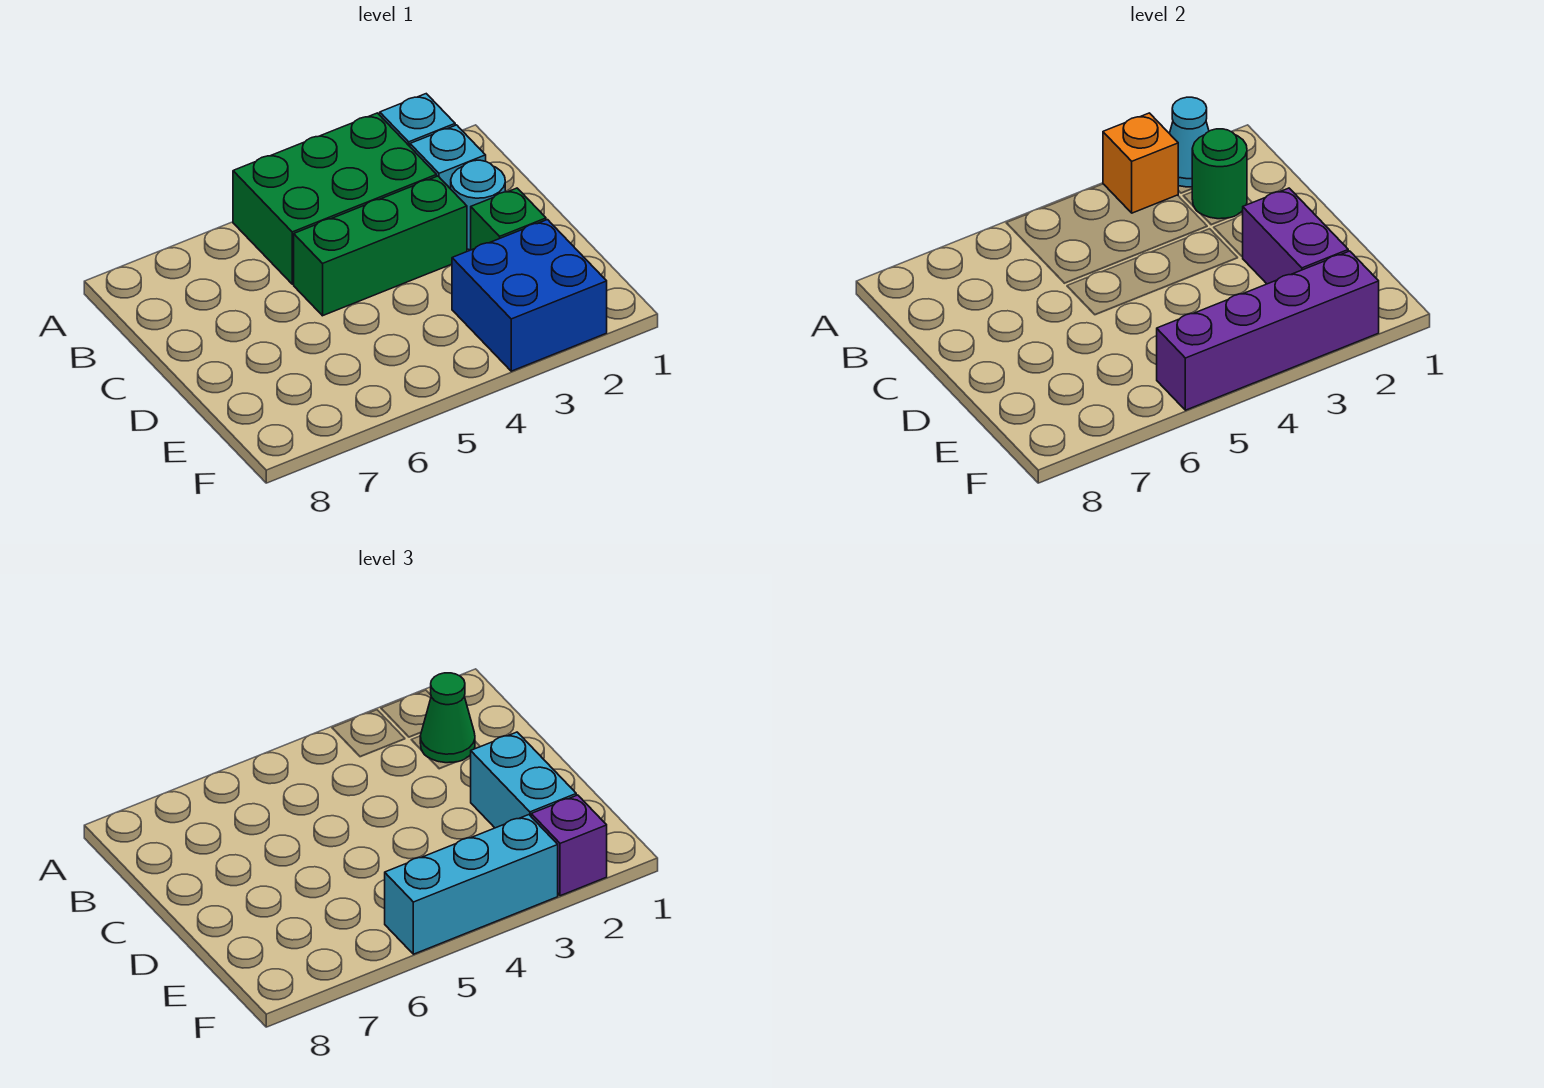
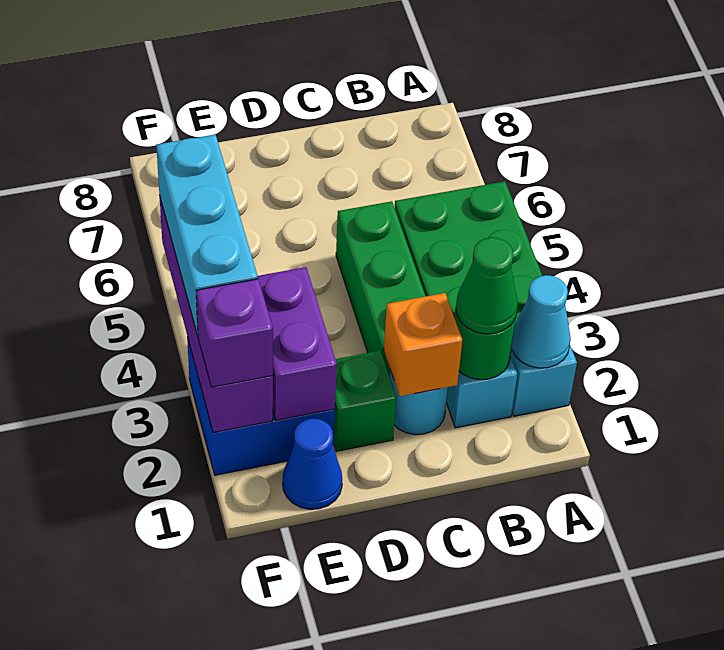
orange brick A3 level 2 -> orange brick C2 level 2
purple brick D2:E2 level 2 -> purple brick E2:E3 level 2
cyan brick D2:E2 level 3 -> none
none -> blue cone E1 level 1

